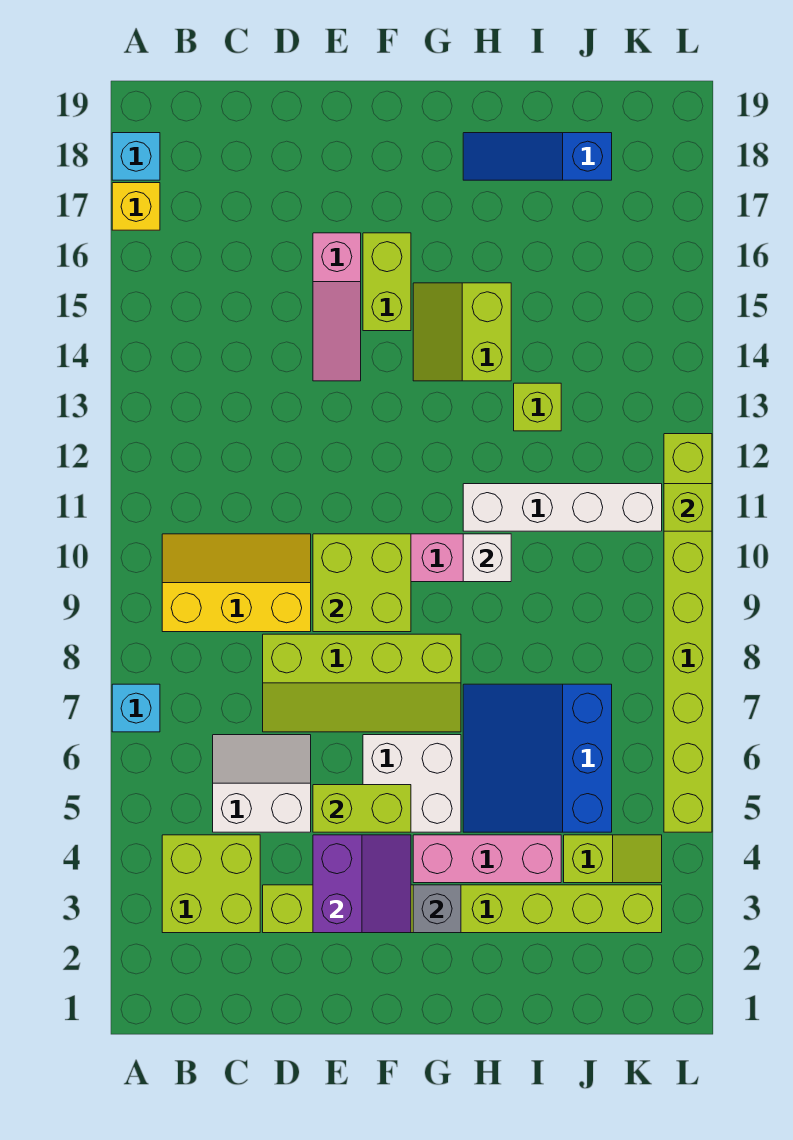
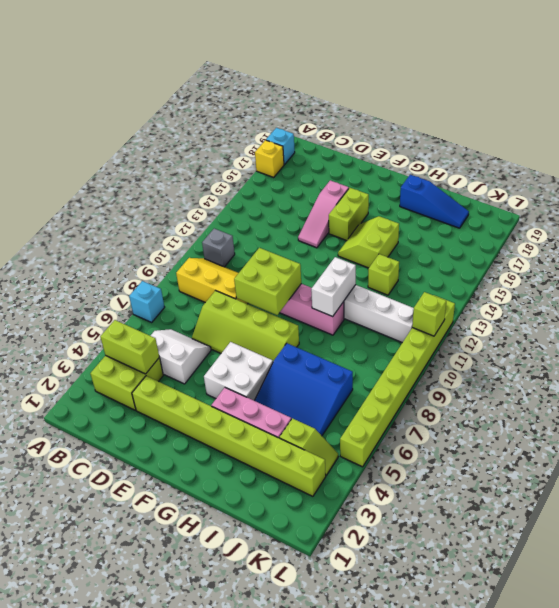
purple slope E3:F4 level 2 top E -> none
lime brick E5:F5 level 2 -> lime brick B4:C4 level 2
grey brick G3 level 2 -> grey brick B11 level 1
blue slope H5:J7 level 1 top J -> blue slope H5:J7 level 1 top 7
white brick H10 level 2 -> white brick H10:H11 level 2
blue slope H18:J18 level 1 top J -> blue slope H18:J18 level 1 top H

